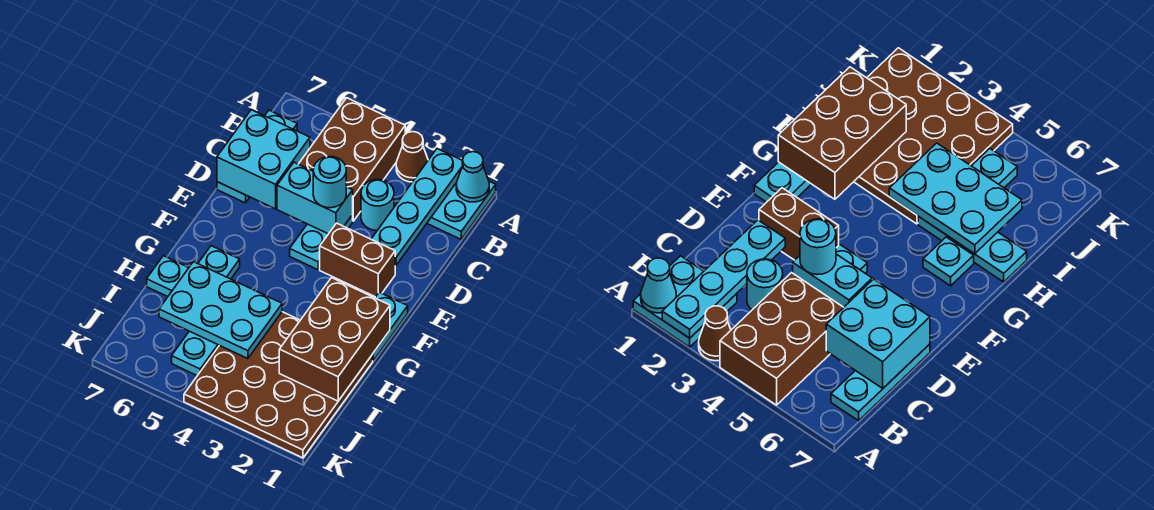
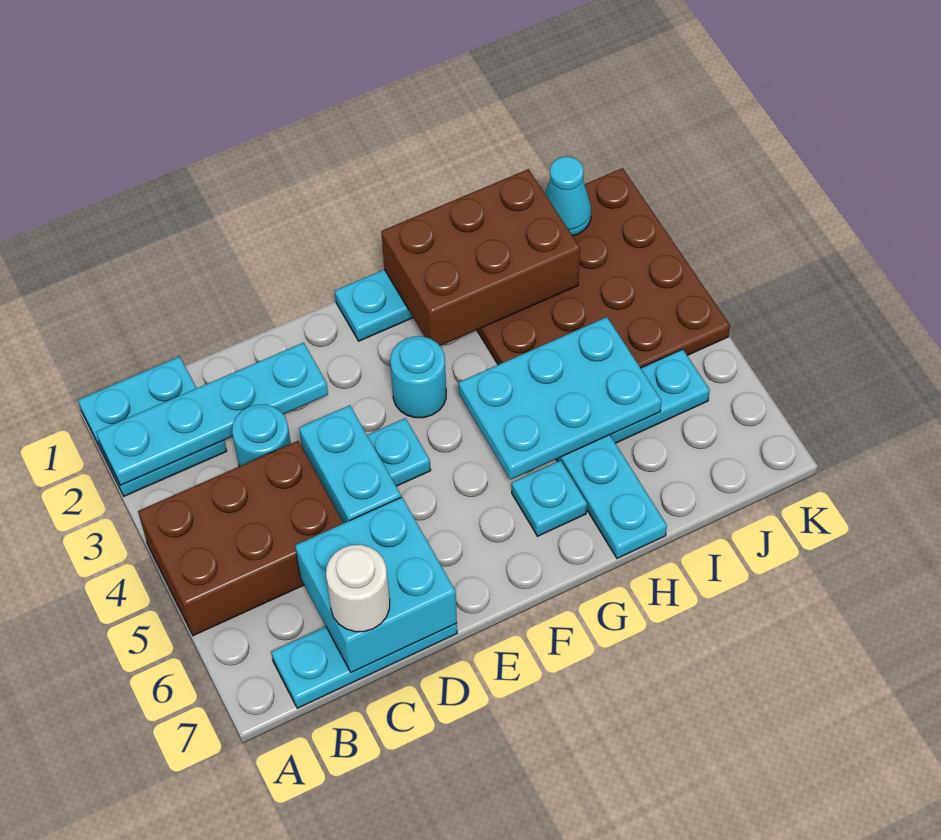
cyan cone A1 level 2 -> cyan cone J1 level 2
brown cone A3 level 1 -> none
none -> white round brick C7 level 3
cyan round brick D4 level 3 -> cyan round brick F3 level 1
brown brick E2:E3 level 1 -> none
cyan plate H4:I6 level 2 -> cyan plate G4:I5 level 2

